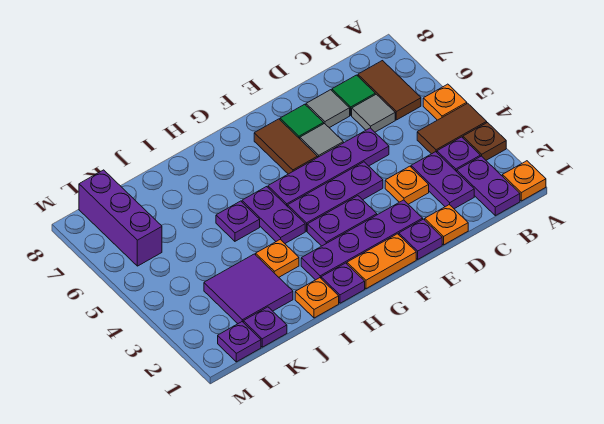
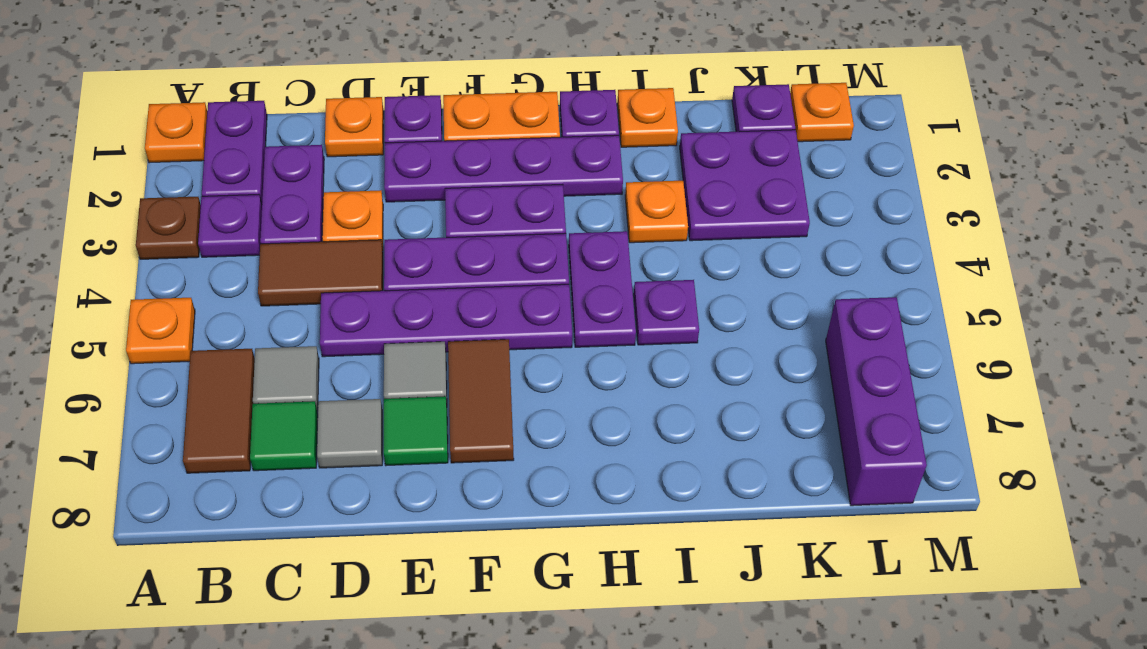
brown tile A4:B4 level 1 -> brown tile C4:D4 level 1
purple tile J2:K3 level 1 -> purple plate J2:K3 level 1
purple plate L1 level 1 -> orange plate L1 level 1

